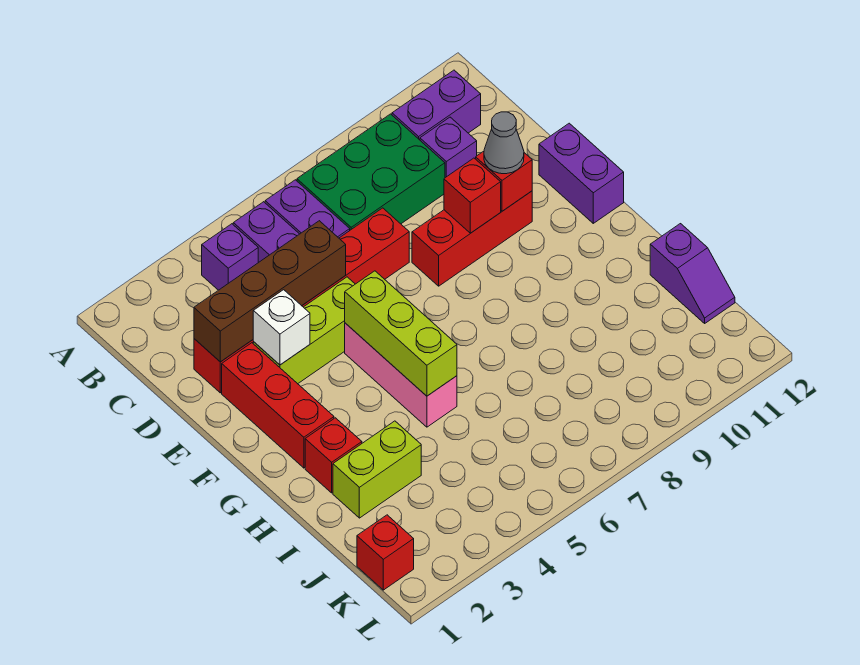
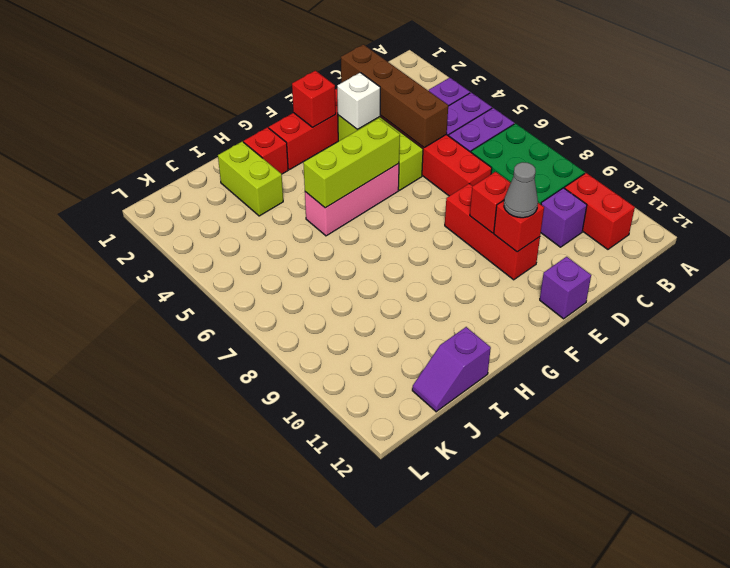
purple brick B10:B11 level 1 -> red brick B10:B11 level 1
purple brick E12:F12 level 1 -> purple brick E12 level 1
red brick K1 level 1 -> red brick F2 level 2

